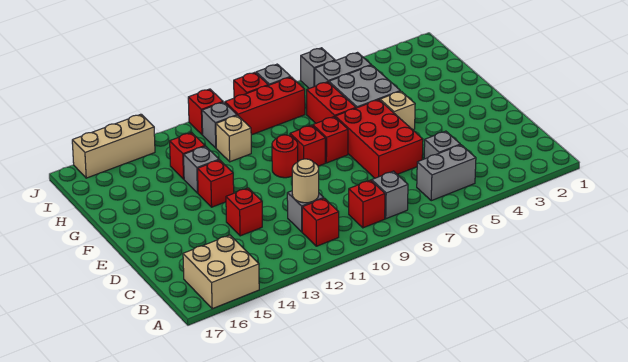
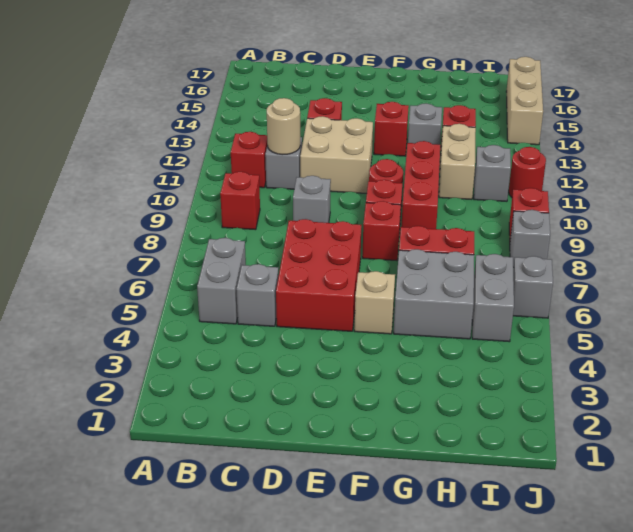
tan brick A15:B16 level 1 -> tan brick D11:E12 level 1
grey brick B8 level 1 -> grey brick D9 level 1
red brick D6:F7 level 1 -> red brick D5:E7 level 1
tan brick H11 level 1 -> tan brick H11:H12 level 1
red brick I8:I10 level 1 -> red brick G9:G11 level 1
red brick J11 level 1 -> red round brick J11 level 1

